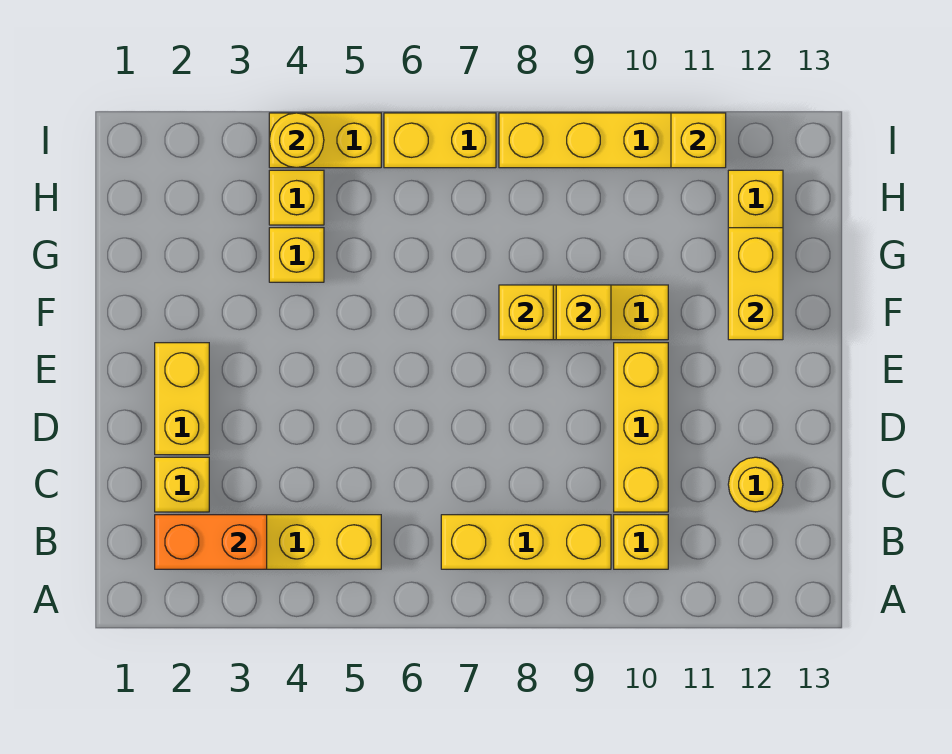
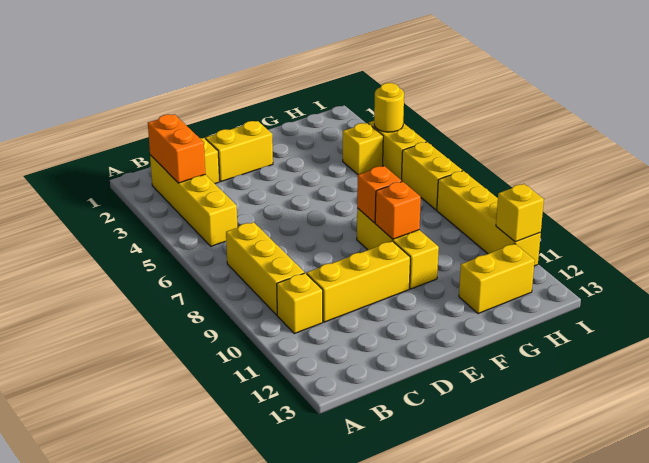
yellow round brick C12 level 1 -> none
yellow brick F8 level 2 -> orange brick F8 level 2
yellow brick F9 level 2 -> orange brick F9 level 2
yellow brick F12:G12 level 2 -> none
yellow brick G4 level 1 -> none

